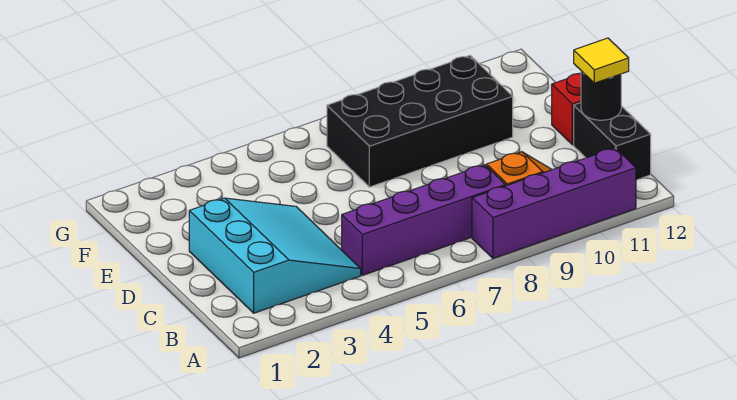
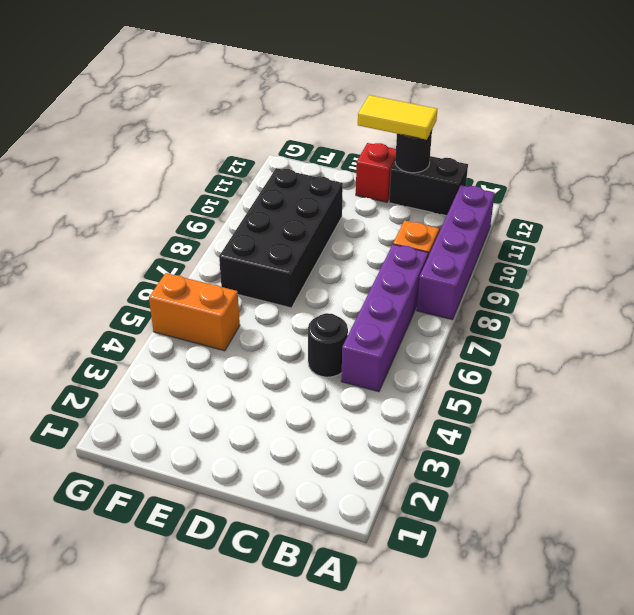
cyan slope B2:D4 level 1 top 2 -> none
none -> black round brick C5 level 1
yellow tile C12 level 3 -> yellow tile C12:D12 level 3
none -> orange brick F5:G5 level 1

